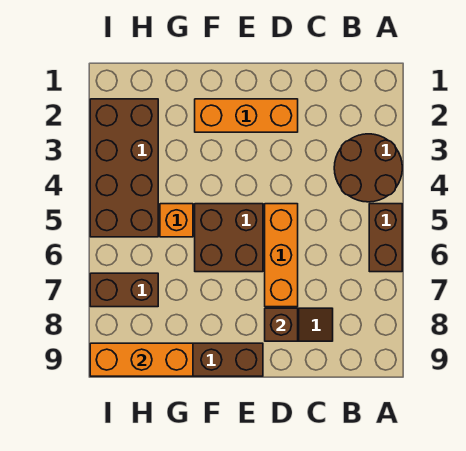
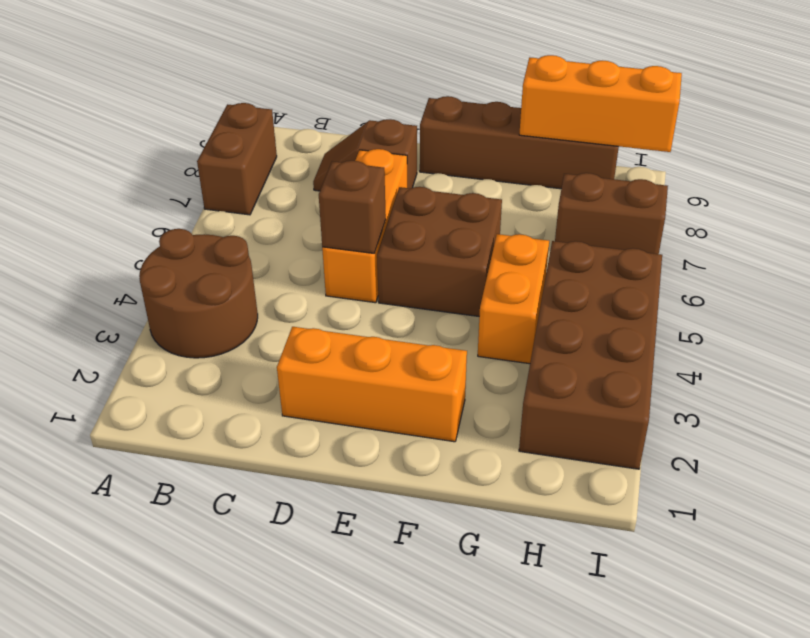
brown brick A5:A6 level 1 -> brown brick A7:A8 level 1
brown brick D8 level 2 -> brown brick D5 level 2
orange brick G5 level 1 -> orange brick G4:G5 level 1

